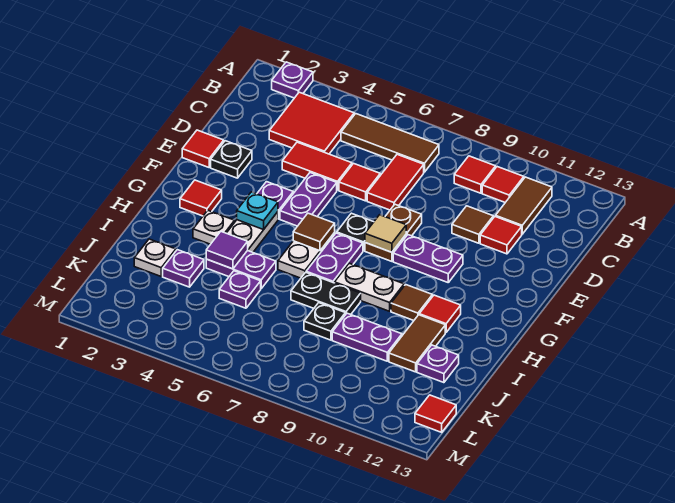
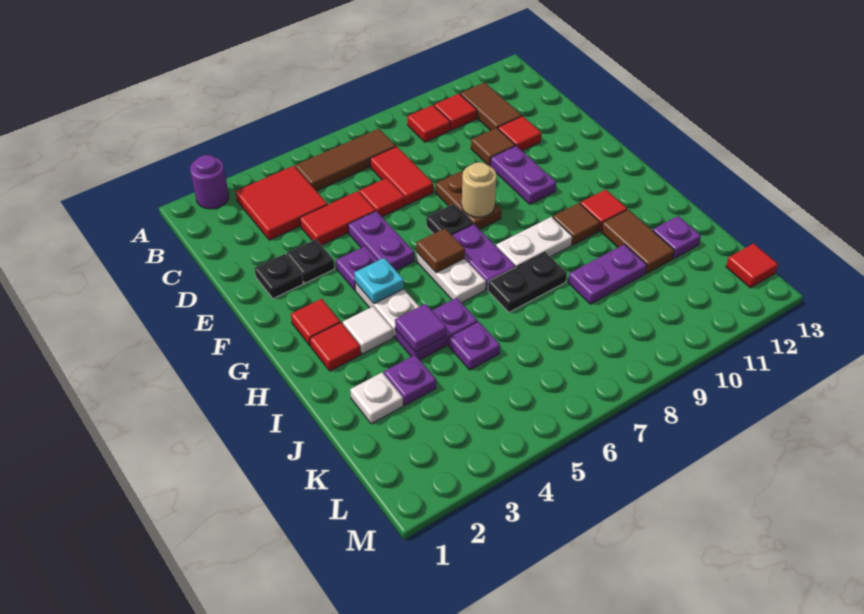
purple plate A2 level 1 -> purple round brick A2 level 1
red tile E1 level 1 -> red tile H2 level 1
tan tile F8 level 2 -> tan round brick F8 level 2
purple plate F9:F10 level 1 -> purple plate E10:F10 level 1
white plate H3 level 1 -> white tile H3 level 1
black plate J8 level 1 -> black plate E3 level 1

